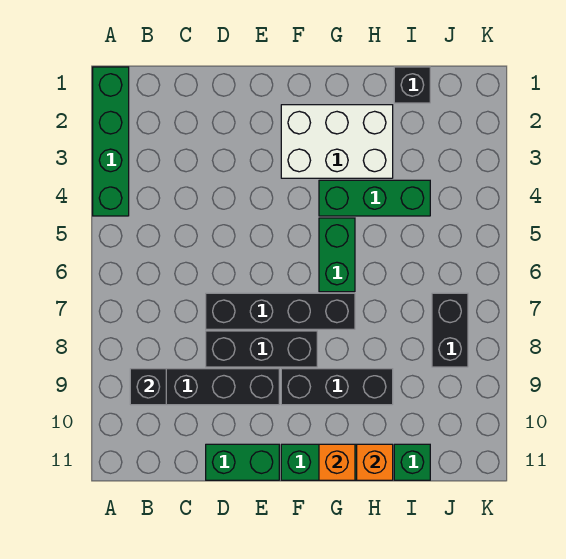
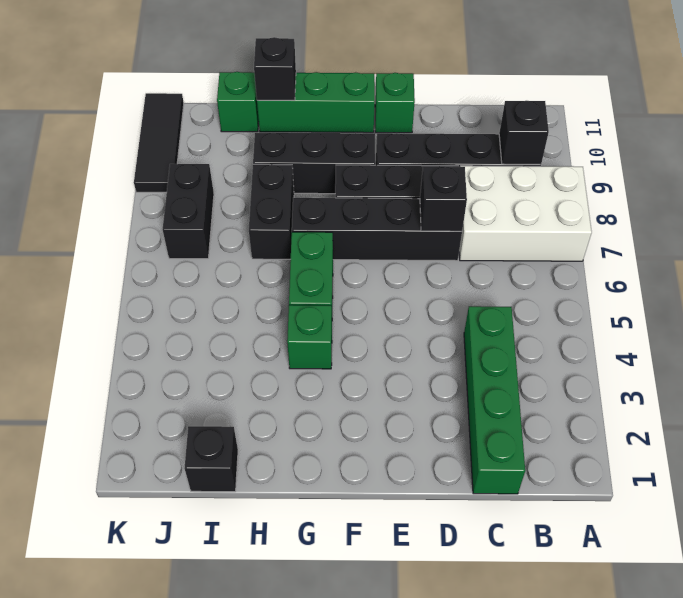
green brick A1:A4 level 1 -> green brick C1:C4 level 1
none -> black brick D7 level 2
green brick D11:E11 level 1 -> green brick E11 level 1
white brick F2:H3 level 1 -> white brick A7:C8 level 1
green brick G4:I4 level 1 -> green brick G4 level 1
orange brick G11 level 2 -> none
none -> black brick H7:H8 level 1
orange brick H11 level 2 -> black brick H11 level 2
none -> black tile K9:K11 level 1

